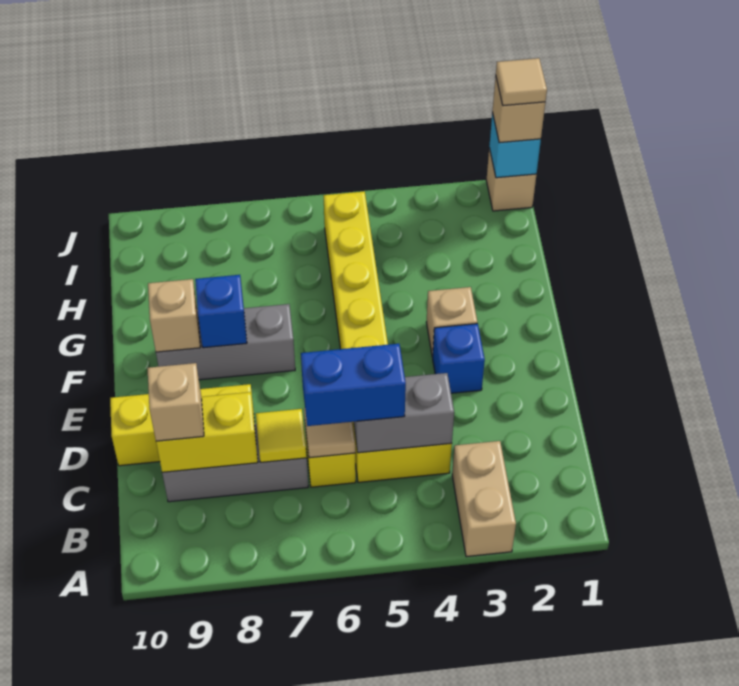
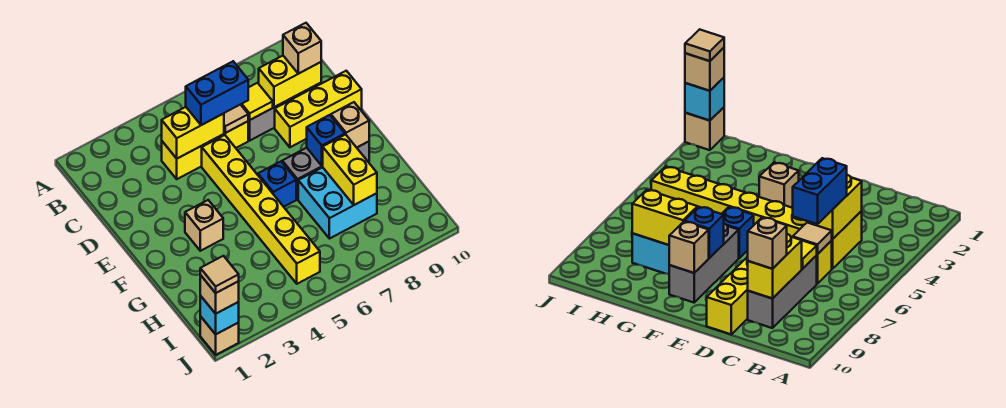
tan brick A3:B3 level 1 -> none
grey brick C4:C5 level 2 -> yellow brick C4:C5 level 2
blue brick E3 level 1 -> blue brick F6 level 1
none -> cyan brick G7:H8 level 1
none -> yellow brick G8:H8 level 2

